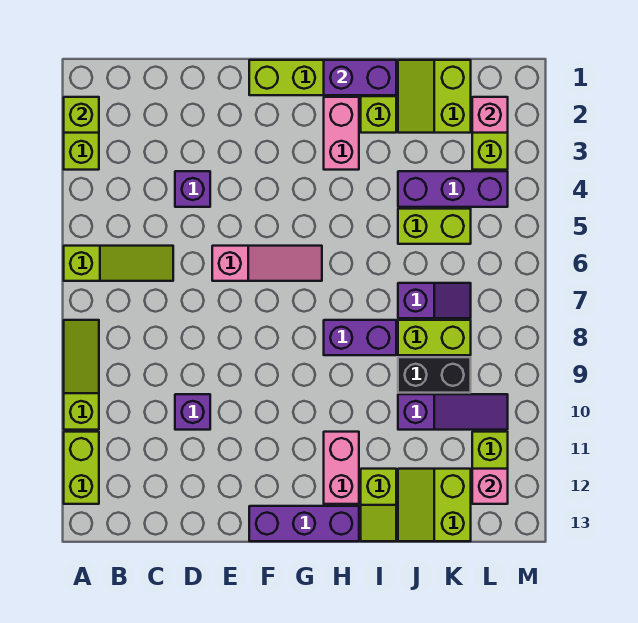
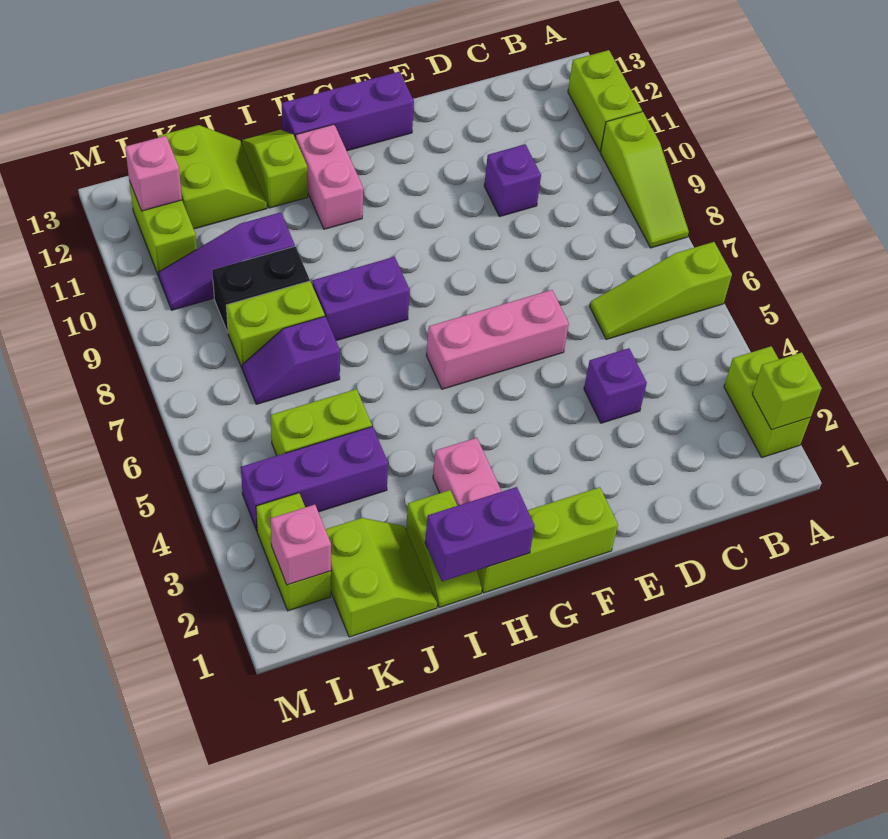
pink slope E6:G6 level 1 top E -> pink brick E6:G6 level 1

